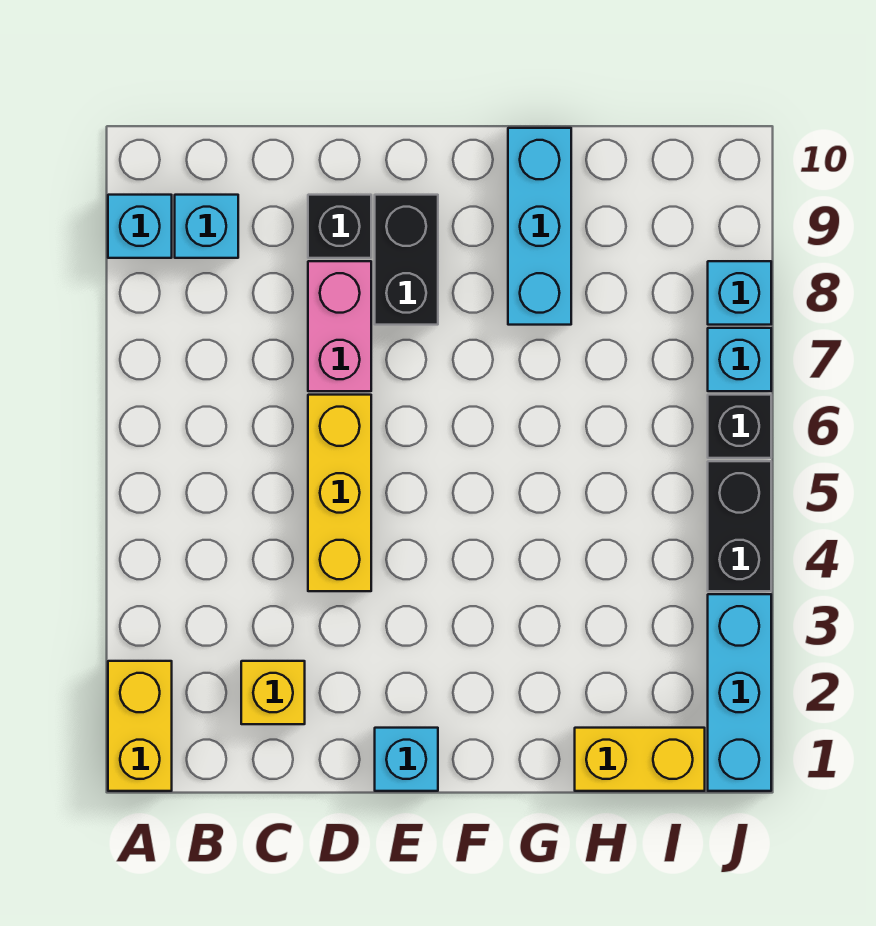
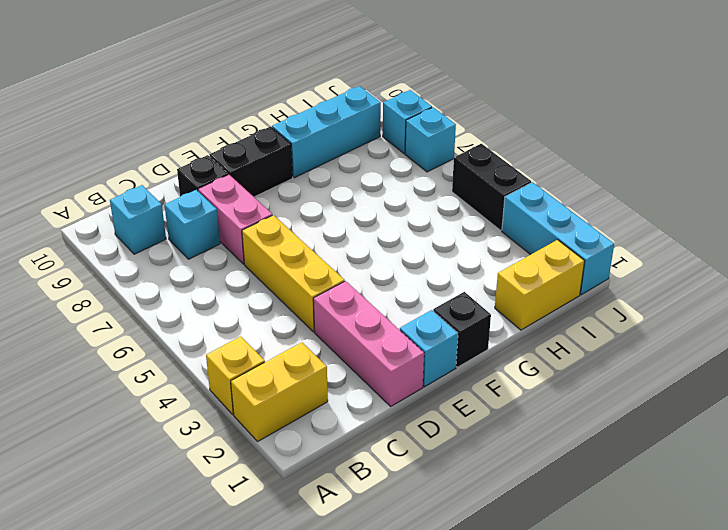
yellow brick A1:A2 level 1 -> yellow brick A2:B2 level 1
cyan brick A9 level 1 -> cyan brick C8 level 1
yellow brick C2 level 1 -> yellow brick A3 level 1
none -> pink brick D1:D3 level 1
black brick E8:E9 level 1 -> black brick E9:F9 level 1
cyan brick G8:G10 level 1 -> cyan brick G9:I9 level 1
black brick J6 level 1 -> black brick F1 level 1

